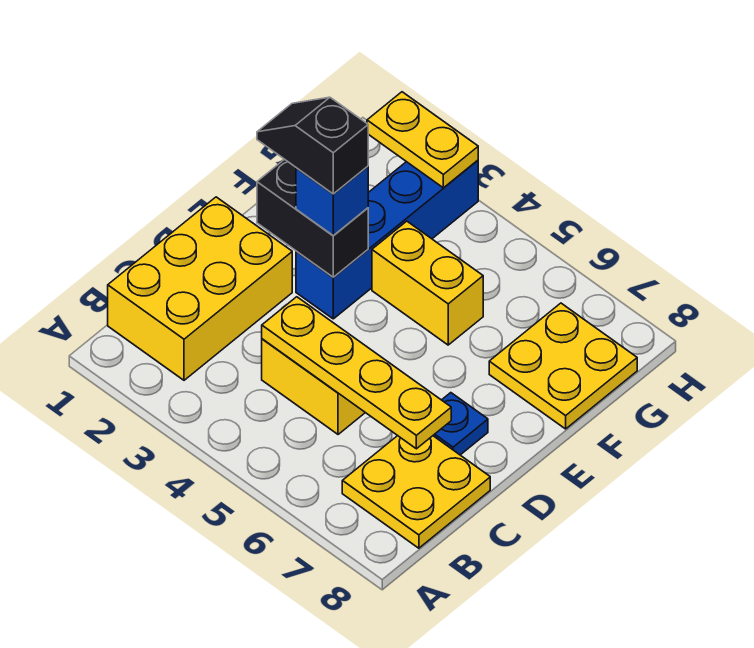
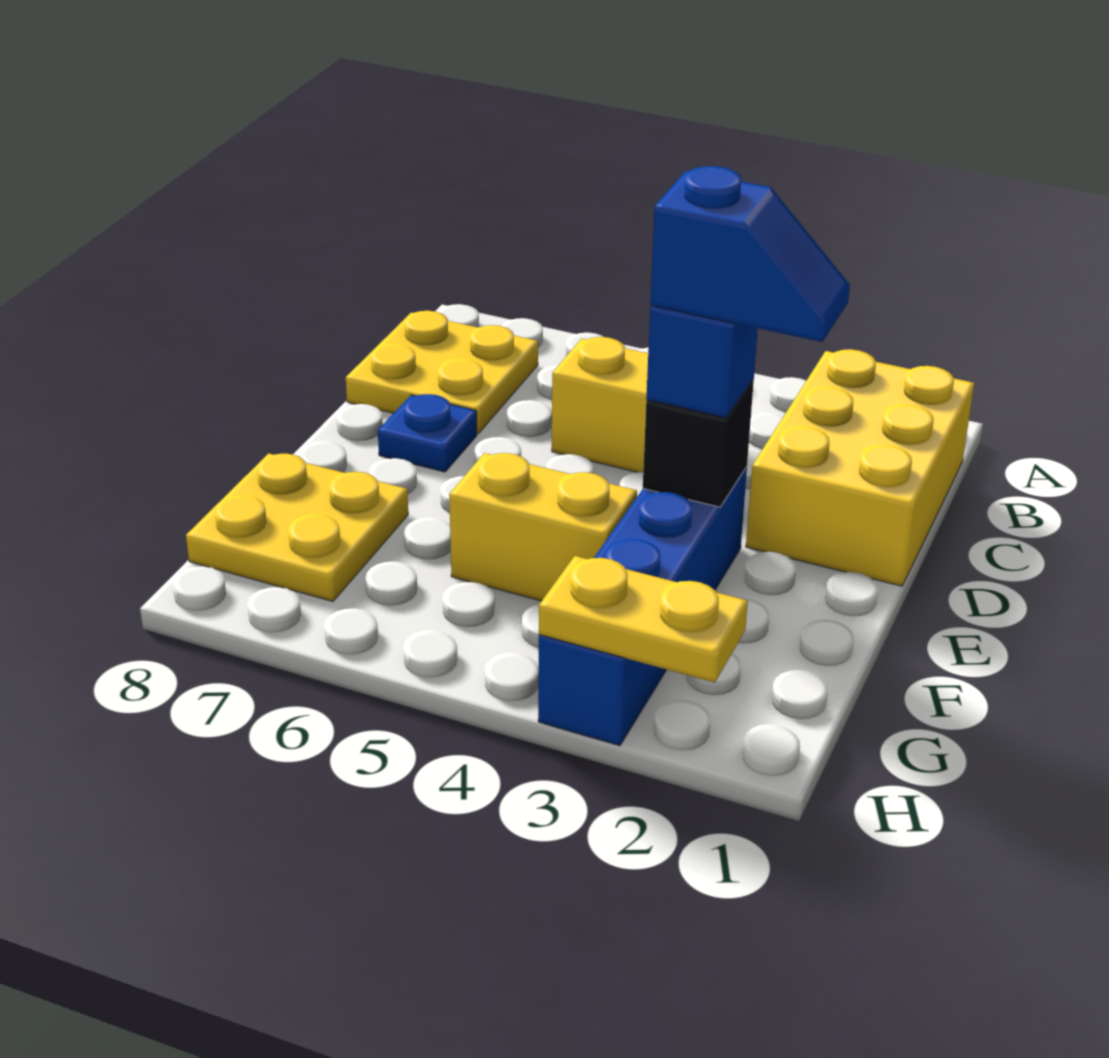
yellow plate C4:C7 level 2 -> none
black brick E2:E3 level 2 -> black brick E3 level 2
black slope E2:E3 level 4 top 3 -> blue slope E2:E3 level 4 top 3

